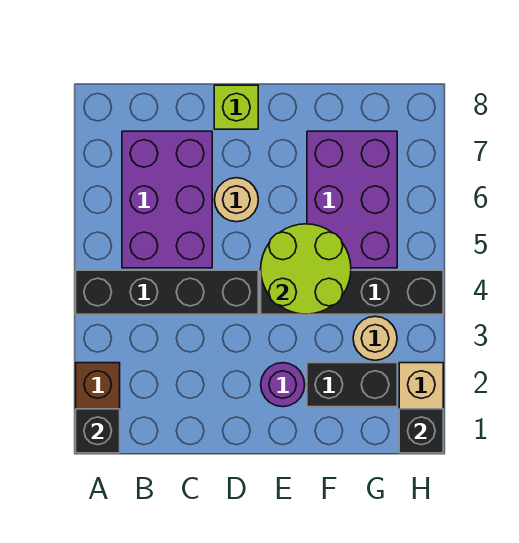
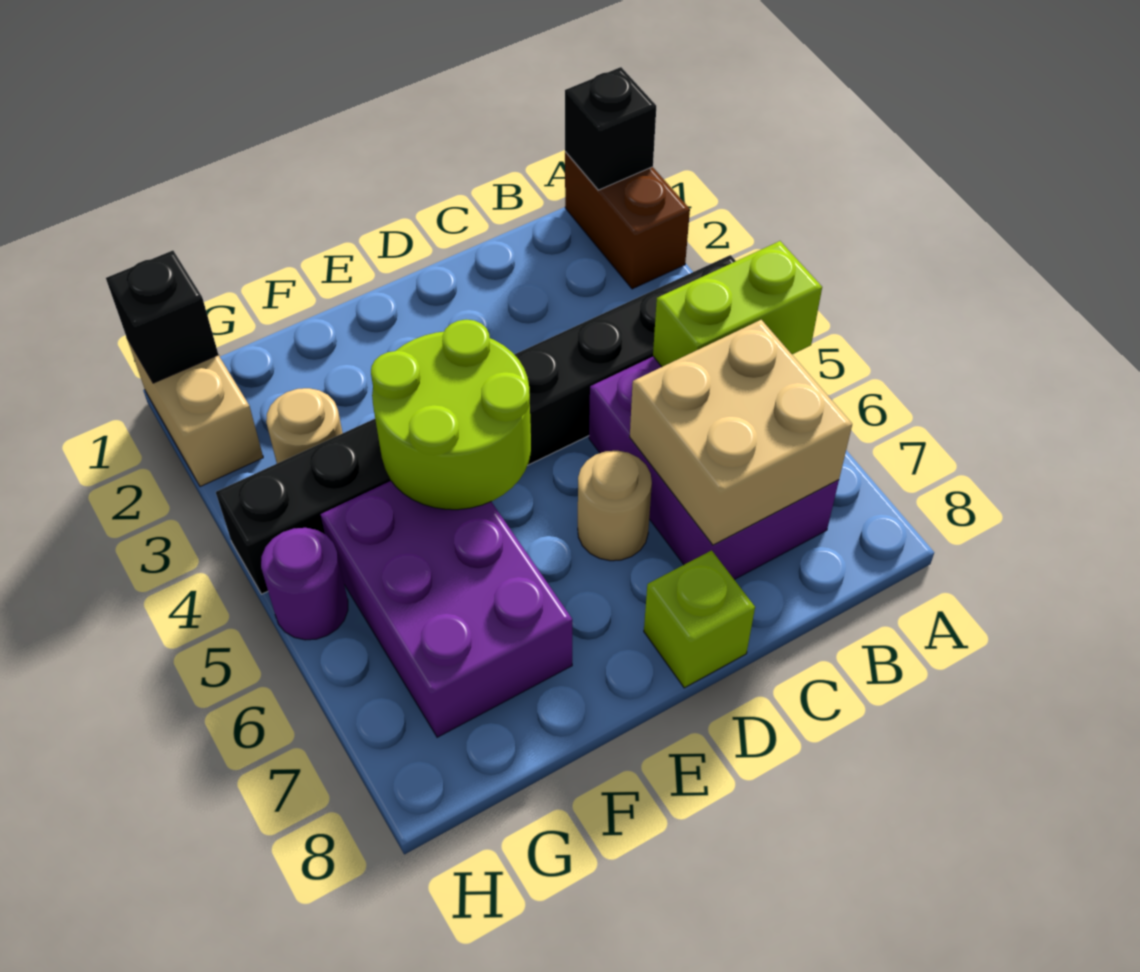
none -> lime brick A5:B5 level 2
none -> tan brick B6:C7 level 2
purple round brick E2 level 1 -> purple round brick H5 level 1
black brick F2:G2 level 1 -> none

